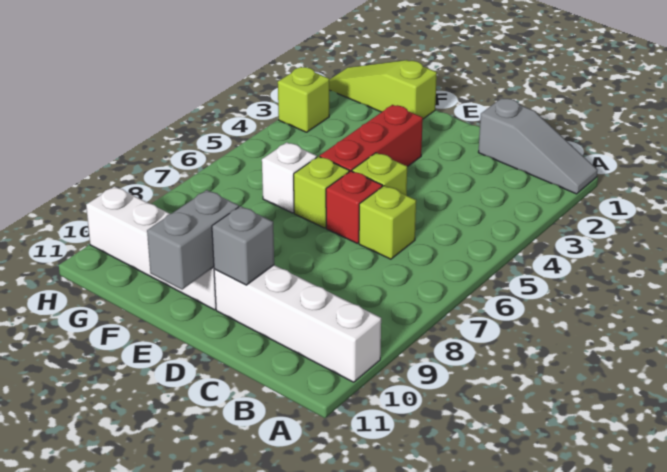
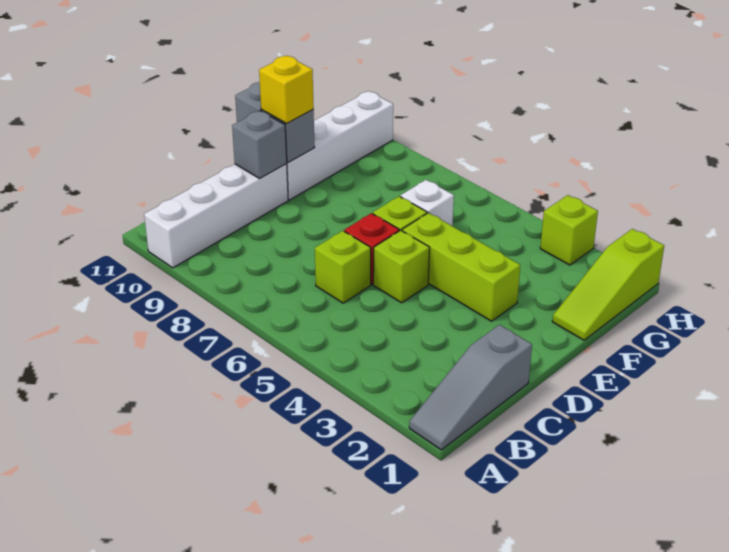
red brick E3:E5 level 1 -> lime brick E3:E5 level 1
none -> yellow brick E10 level 3
lime slope F1:H1 level 1 top F -> lime slope F1:H1 level 1 top H

